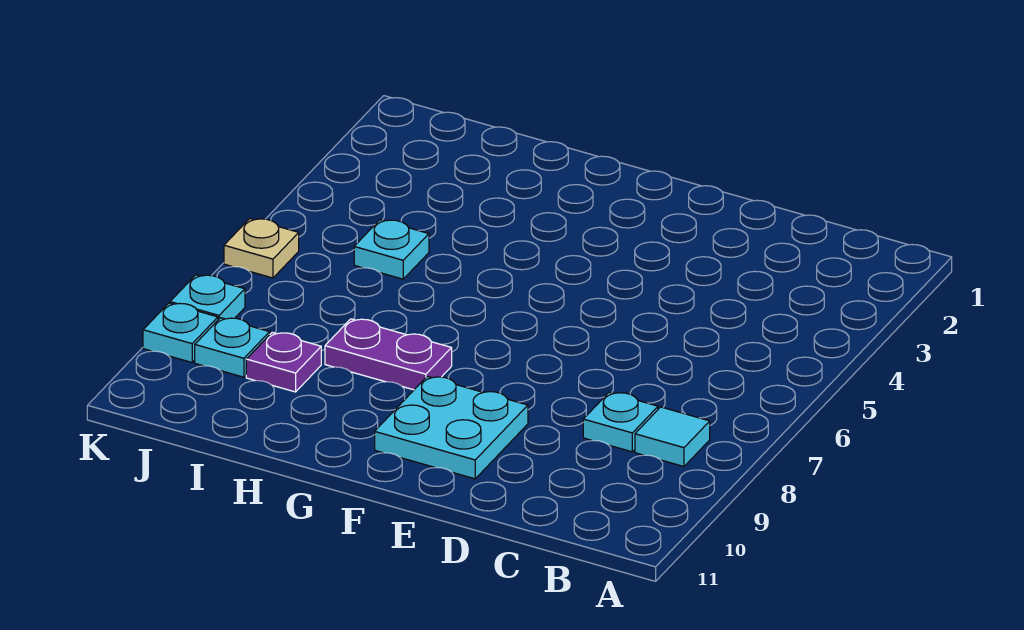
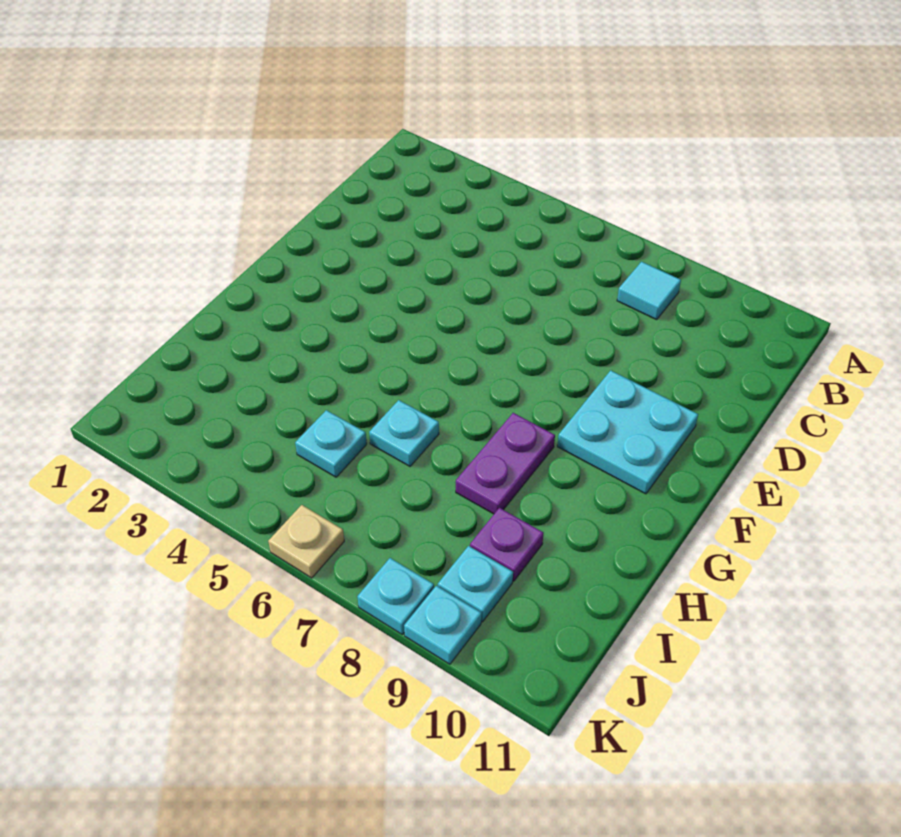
cyan plate C8 level 1 -> cyan plate H6 level 1

